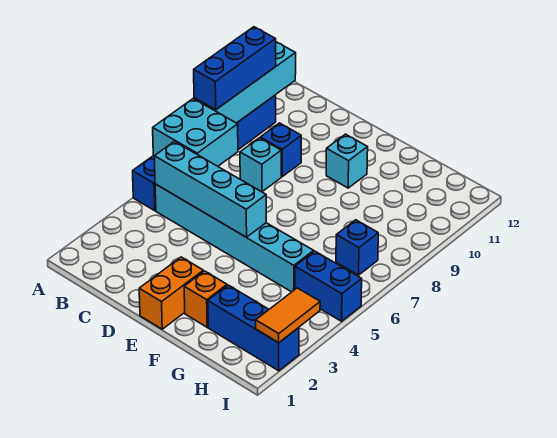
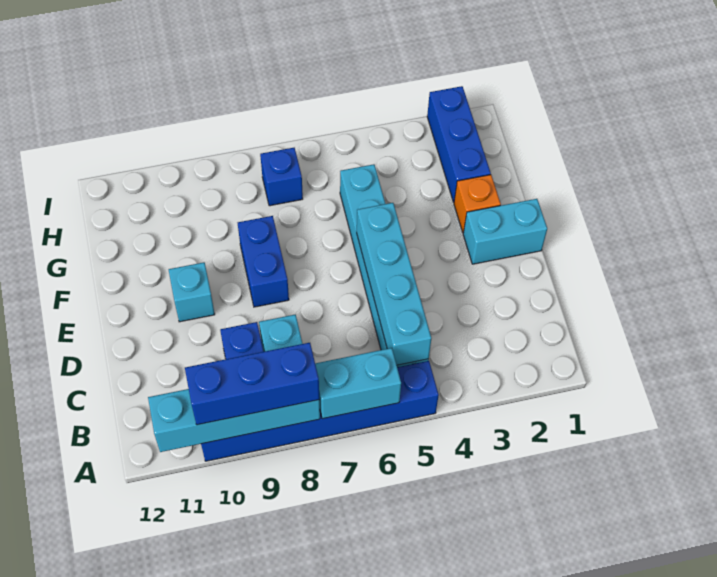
cyan brick A6:B7 level 2 -> cyan brick A6:A7 level 2
orange brick E1:E2 level 1 -> cyan brick E1:E2 level 1
blue brick H5:I5 level 1 -> blue brick E8:F8 level 1
orange tile I2:I3 level 2 -> none

